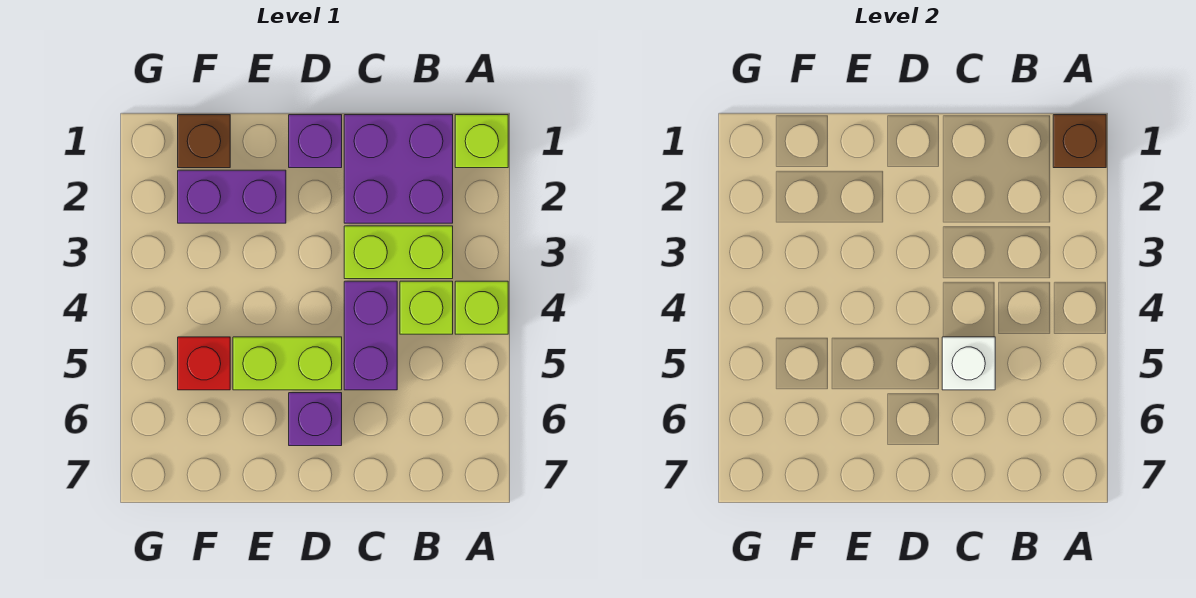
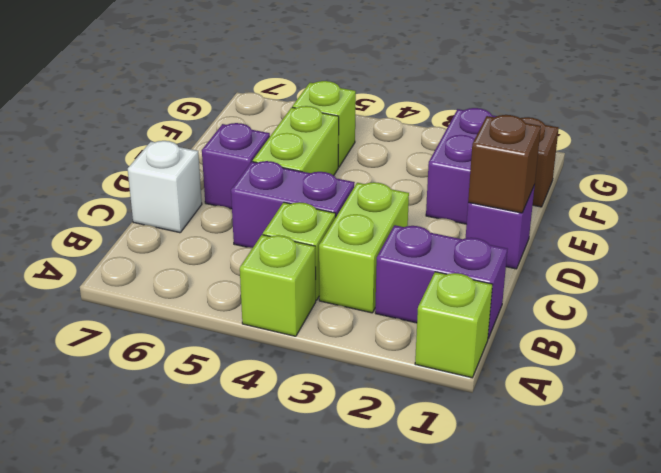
brown brick A1 level 2 -> brown brick D1 level 2
purple brick B1:C2 level 1 -> purple brick B1:B2 level 1
white brick C5 level 2 -> white brick C7 level 1
red brick F5 level 1 -> lime brick F5 level 1

